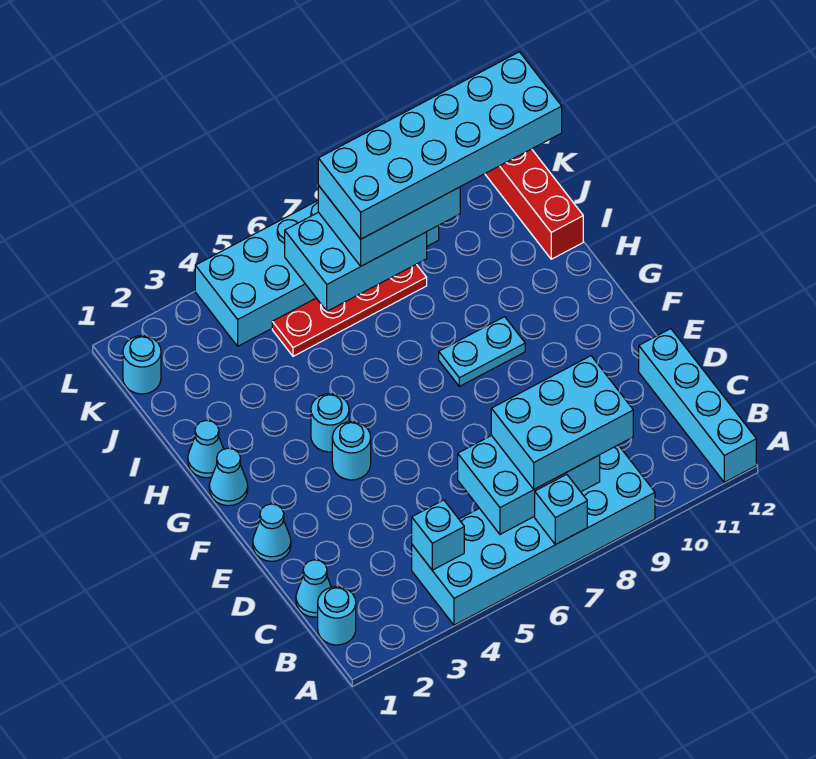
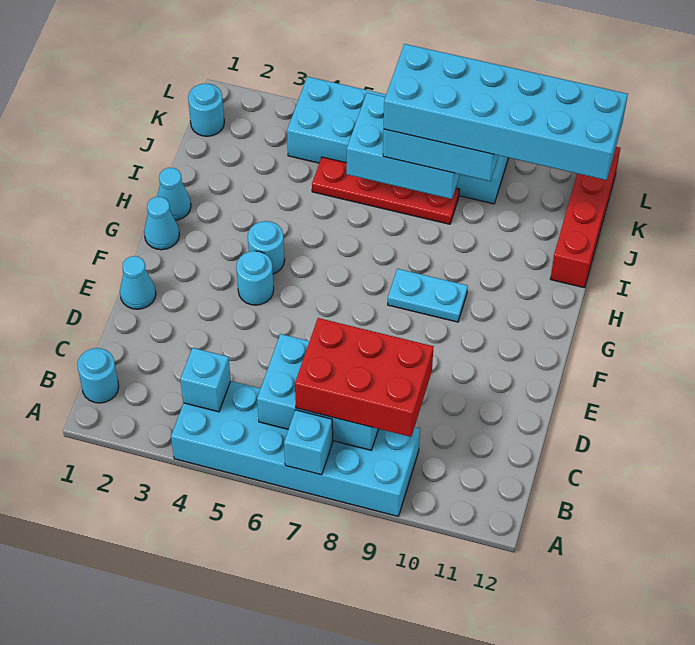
cyan brick A12:D12 level 1 -> none
cyan brick B7:C9 level 3 -> red brick B7:C9 level 3
cyan cone C1 level 1 -> none

